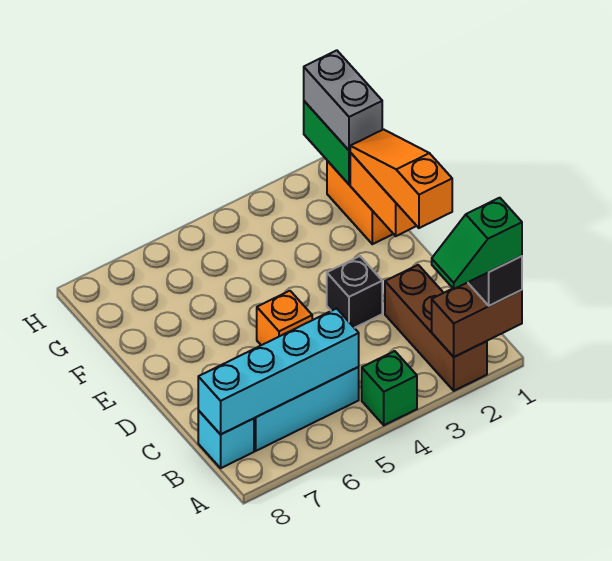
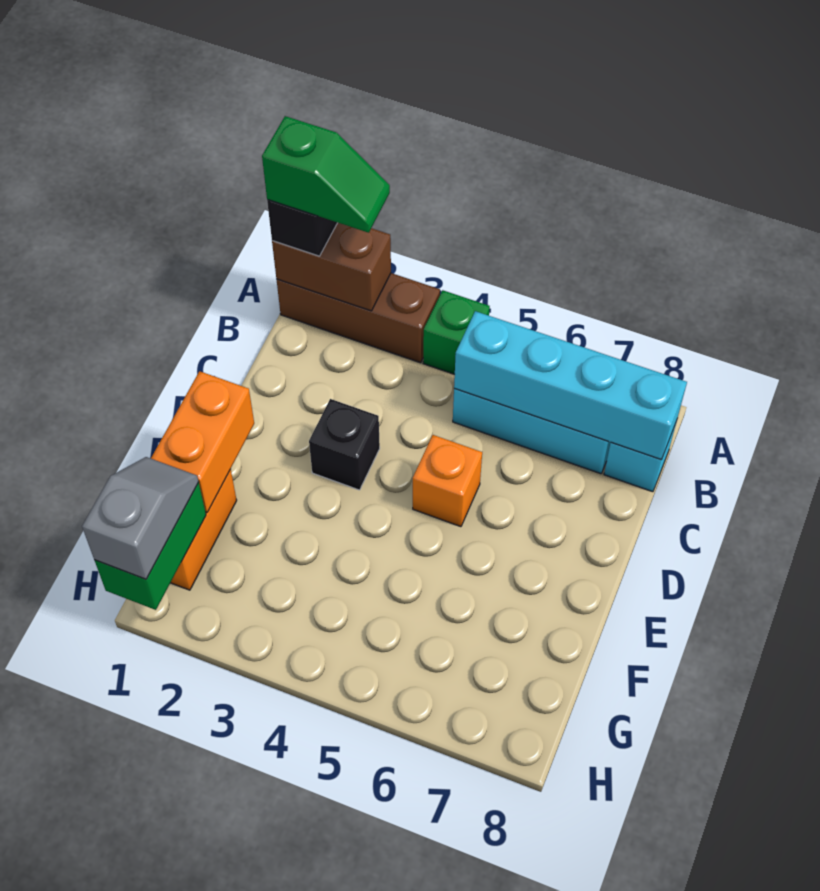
brown brick A2:C2 level 1 -> brown brick A1:A3 level 1
orange slope D1:F1 level 3 top D -> none
grey brick G1:H1 level 3 -> grey slope G1:H1 level 3 top H

